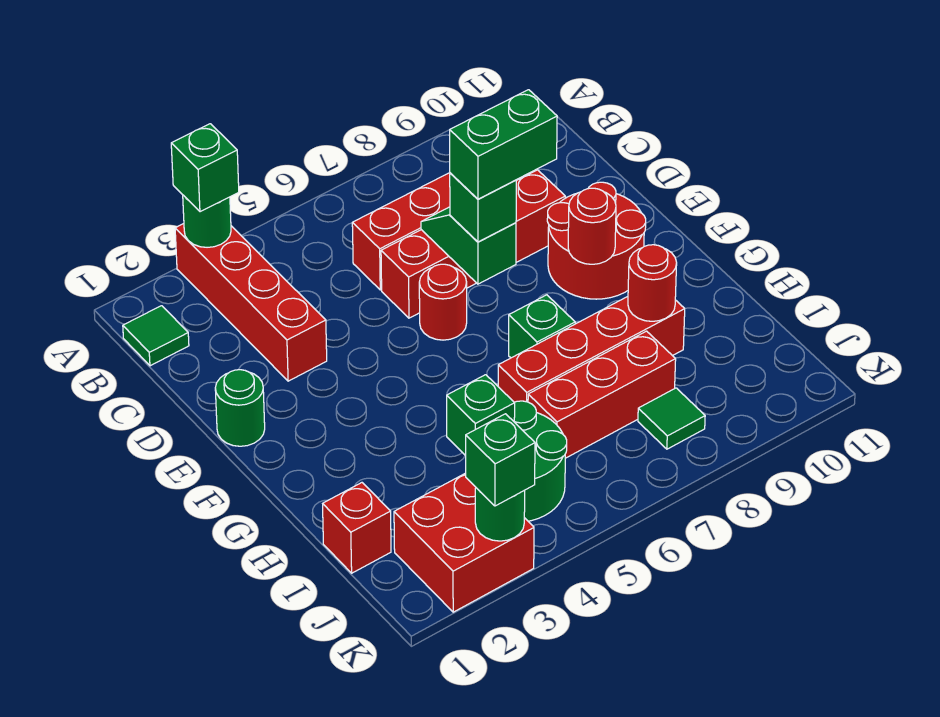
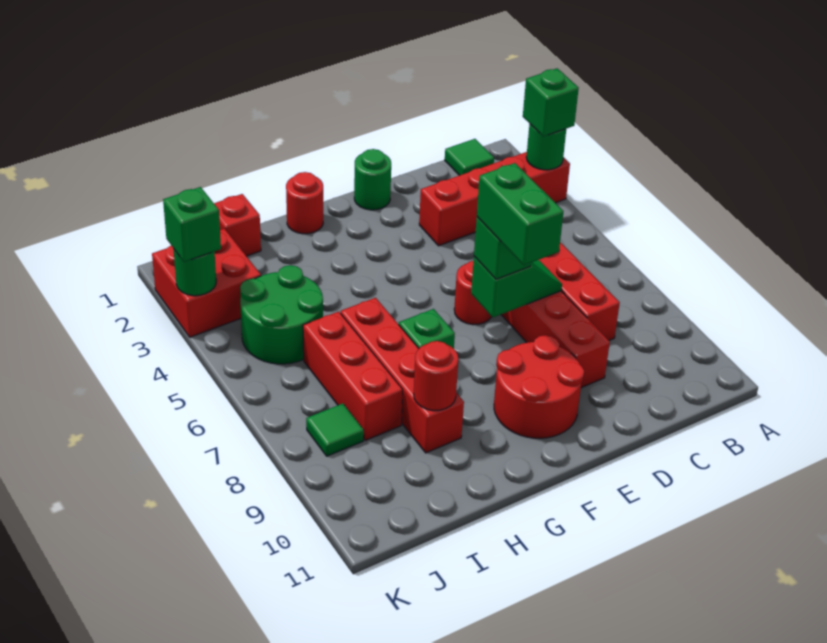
red round brick F9 level 2 -> red round brick G1 level 1
green brick I4 level 2 -> none

